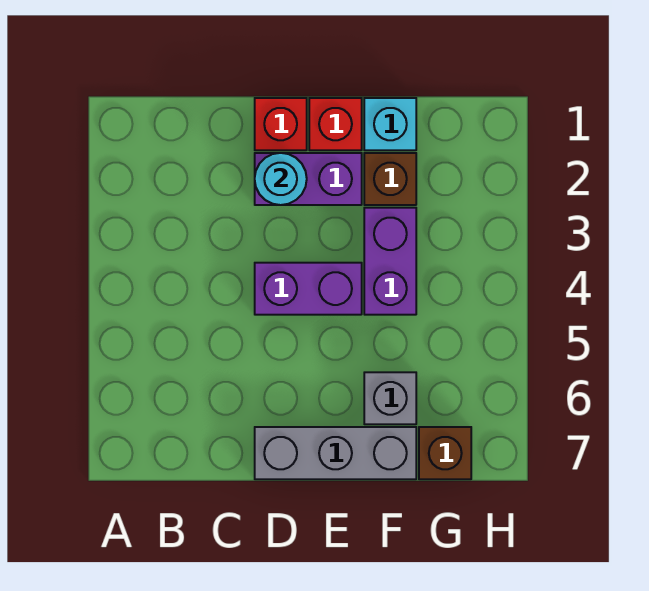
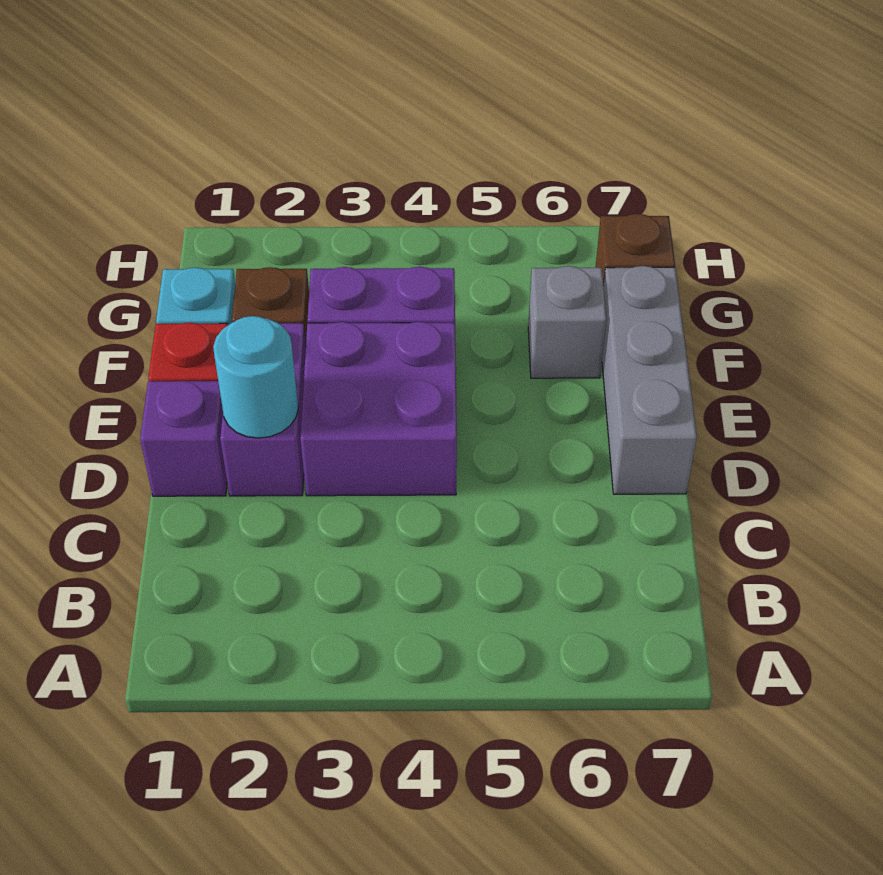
red brick D1 level 1 -> purple brick D1 level 1
purple brick D4:E4 level 1 -> purple brick D3:E4 level 1

